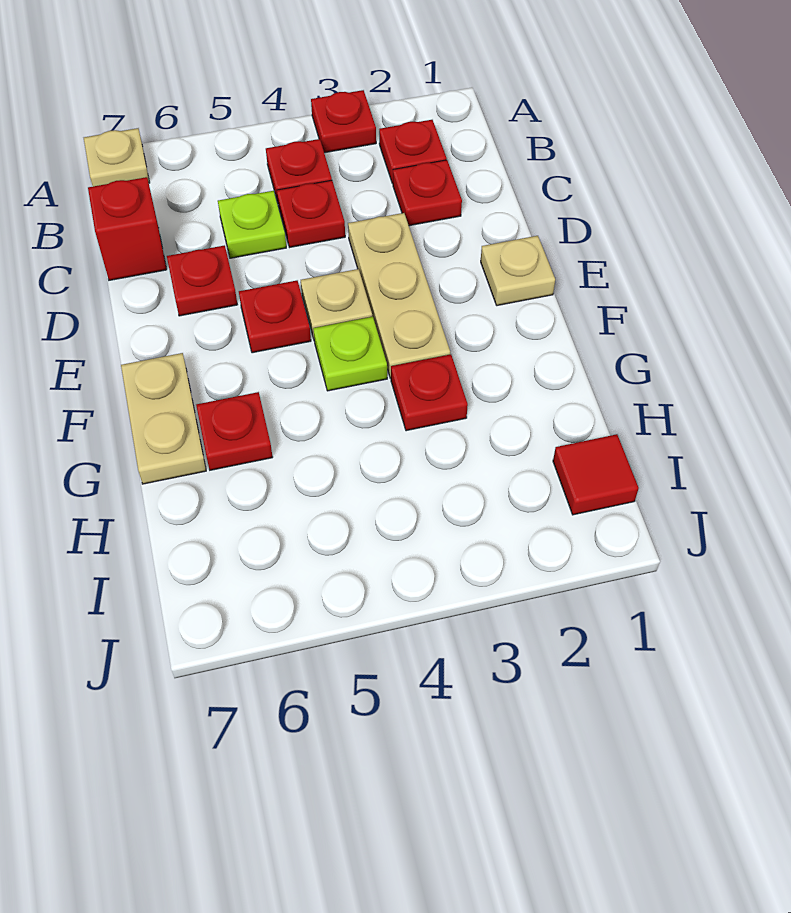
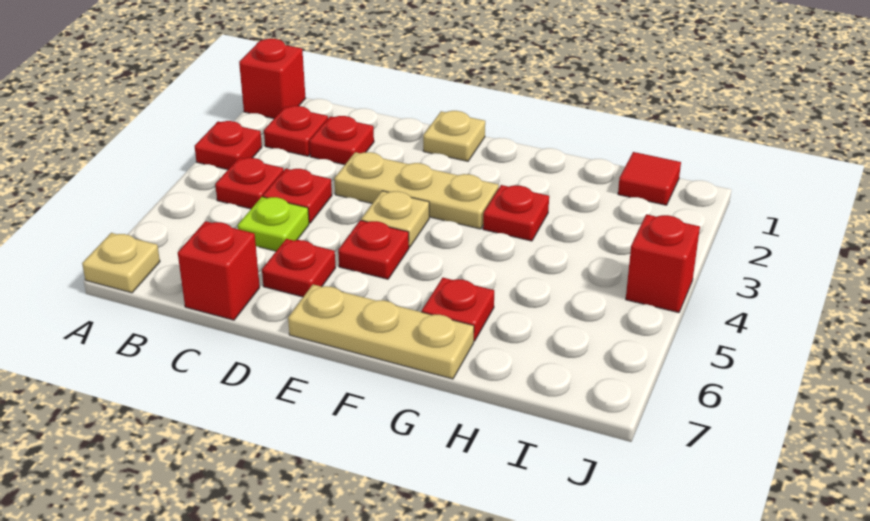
none -> red brick A1 level 1
lime plate F4 level 1 -> none
tan plate F7:G7 level 1 -> tan plate E7:G7 level 1
none -> red brick J4 level 1

